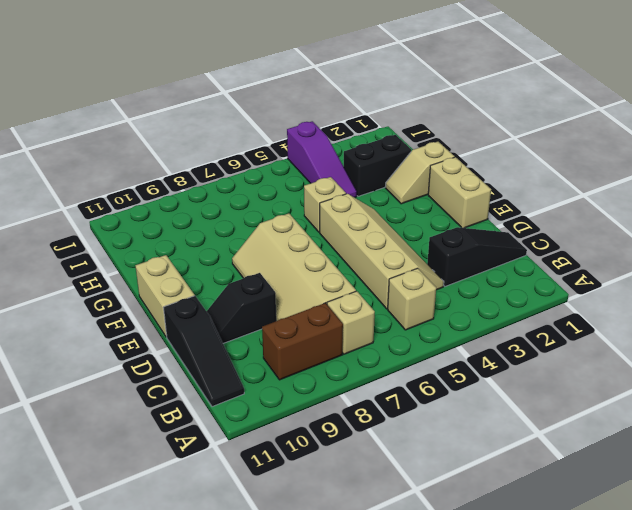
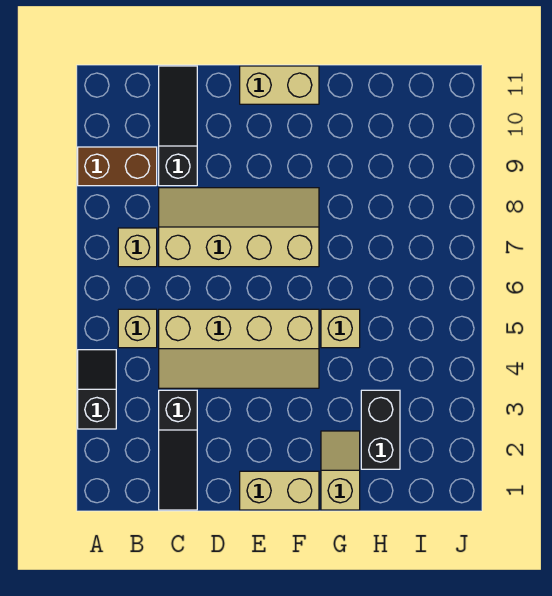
brown brick B8:B9 level 1 -> brown brick A9:B9 level 1
black slope B11:D11 level 1 top D -> black slope C9:C11 level 1 top 9
black slope D9:D10 level 1 top 9 -> black slope A3:A4 level 1 top 3
purple slope H4:J4 level 1 top J -> none

